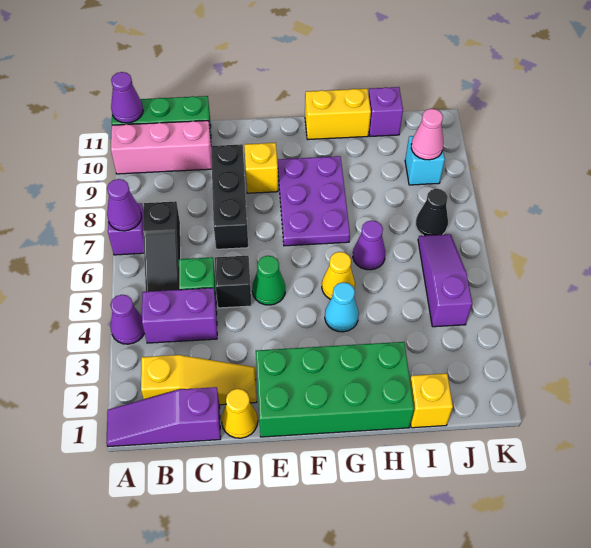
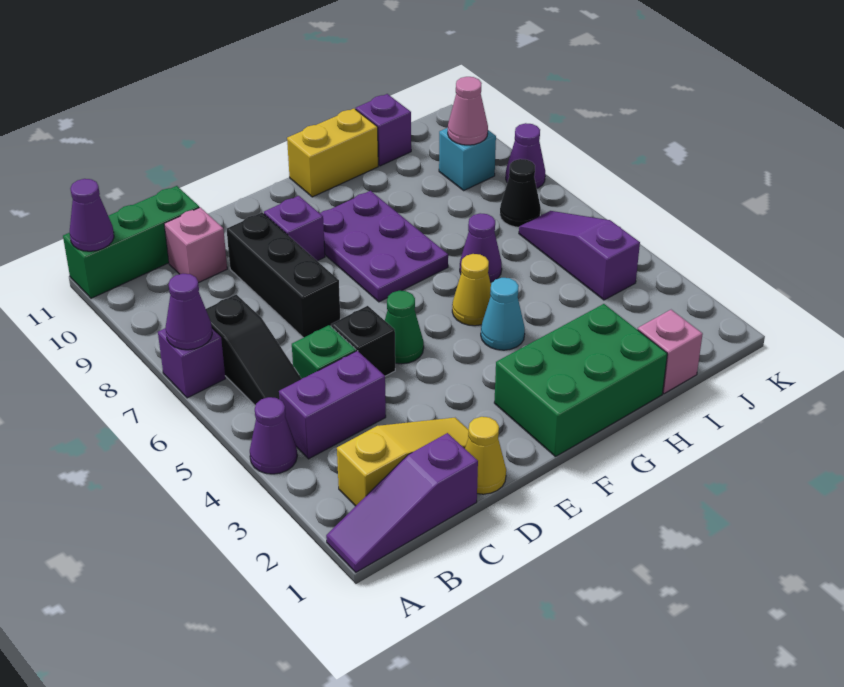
pink brick A10:C10 level 1 -> pink brick C10 level 1
green brick E1:H2 level 1 -> green brick F1:H2 level 1
yellow brick E9 level 1 -> purple brick E9 level 1
yellow brick I1 level 1 -> pink brick I1 level 1
none -> purple cone K8 level 1

